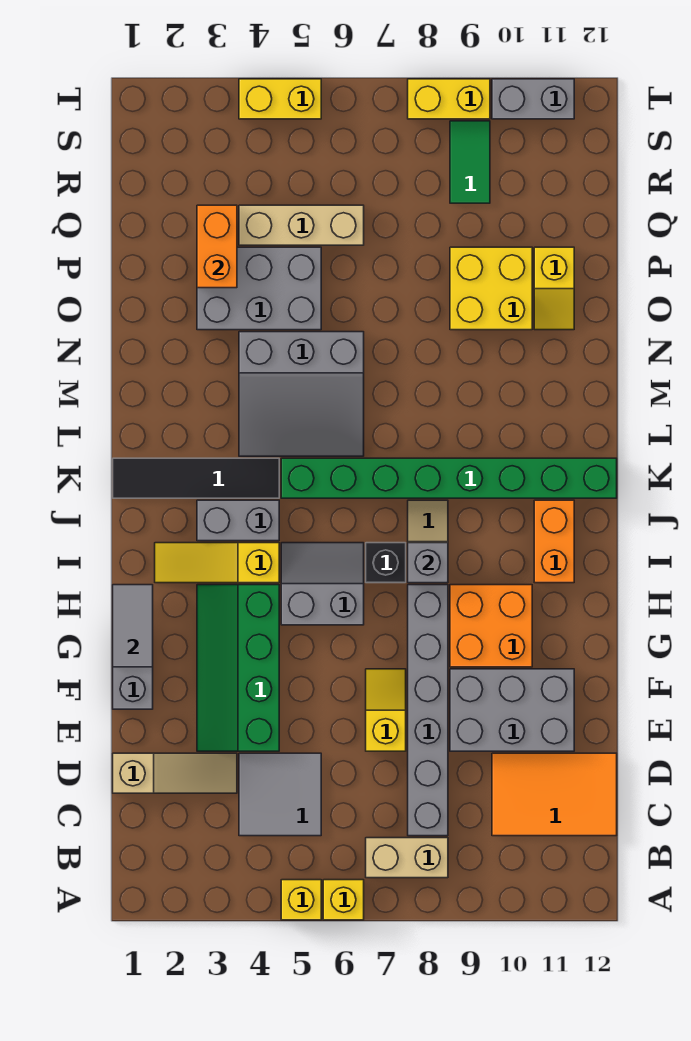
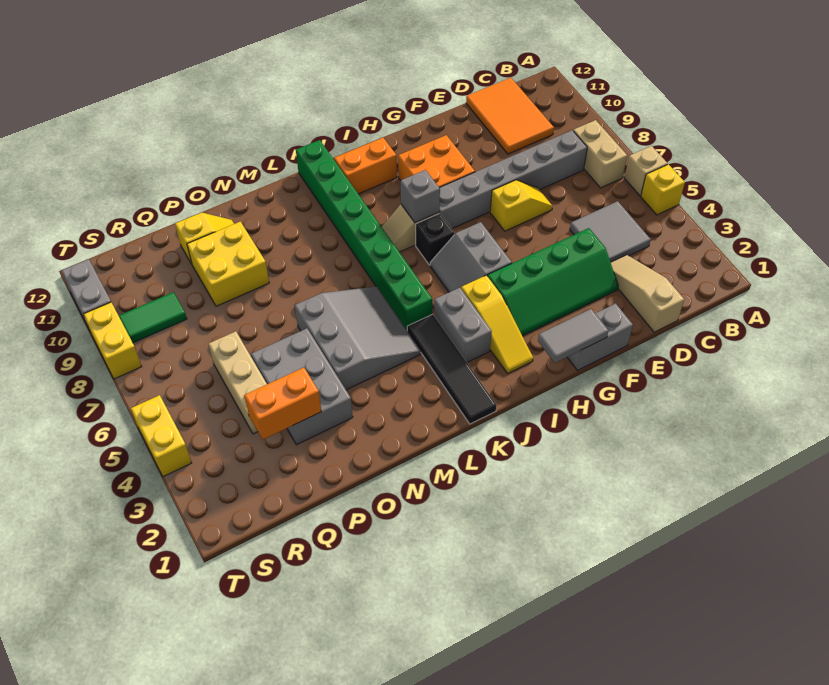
yellow brick A6 level 1 -> tan brick A6 level 1
yellow slope E7:F7 level 1 top E -> yellow slope E7:F7 level 1 top F
grey brick E9:F11 level 1 -> none

